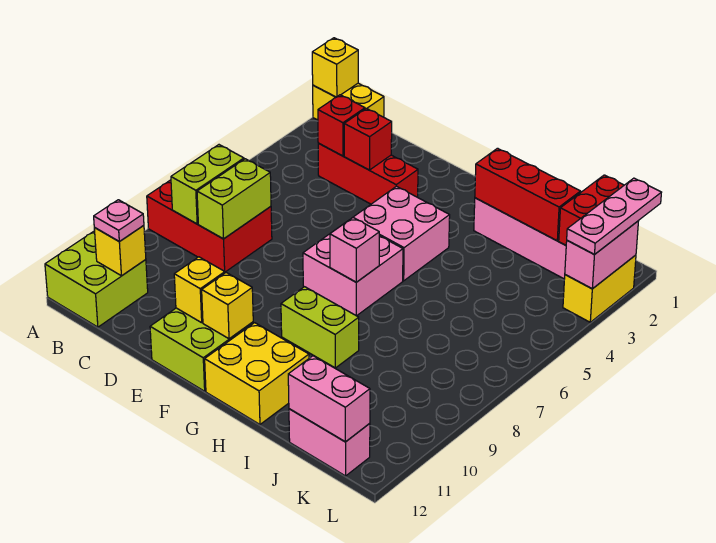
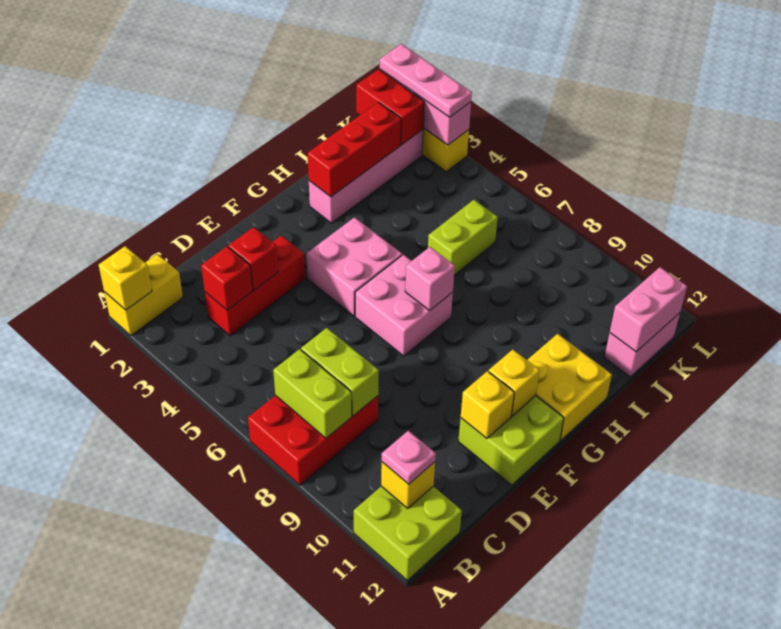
lime brick G9:H9 level 1 -> lime brick I6:J6 level 1

